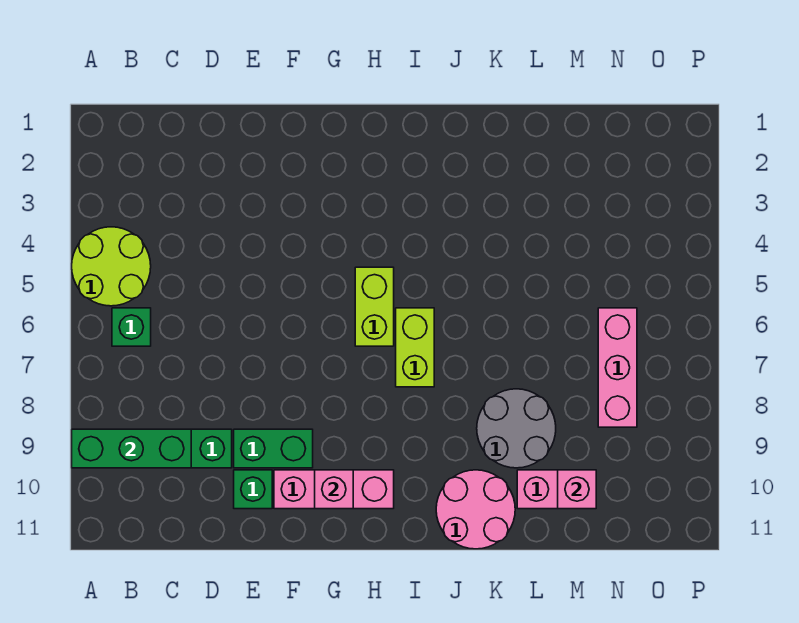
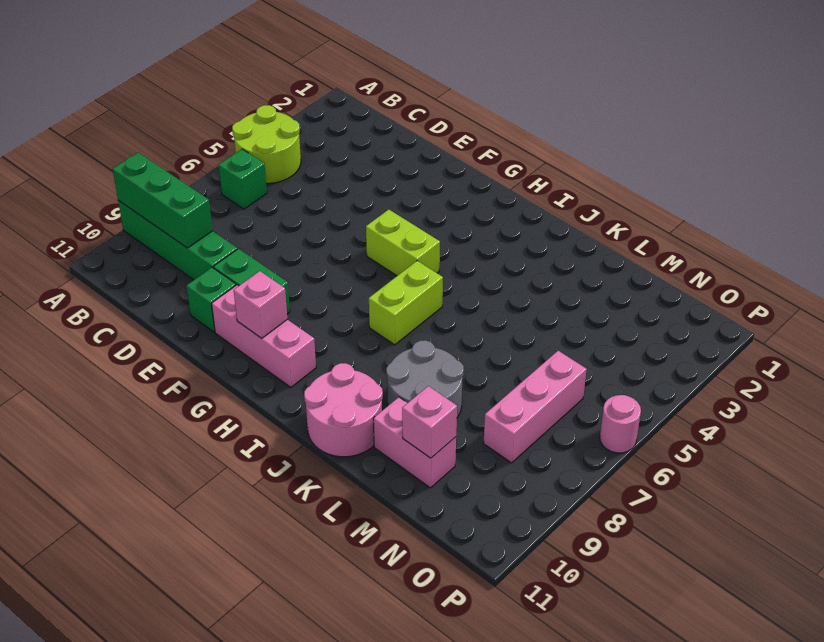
lime brick H5:H6 level 1 -> lime brick G5:H5 level 1
none -> pink round brick P6 level 1

